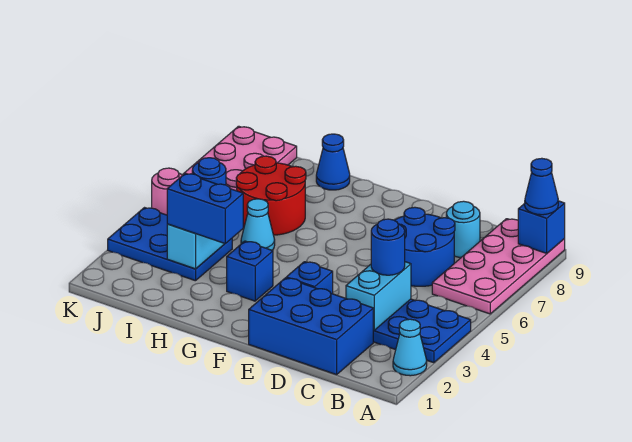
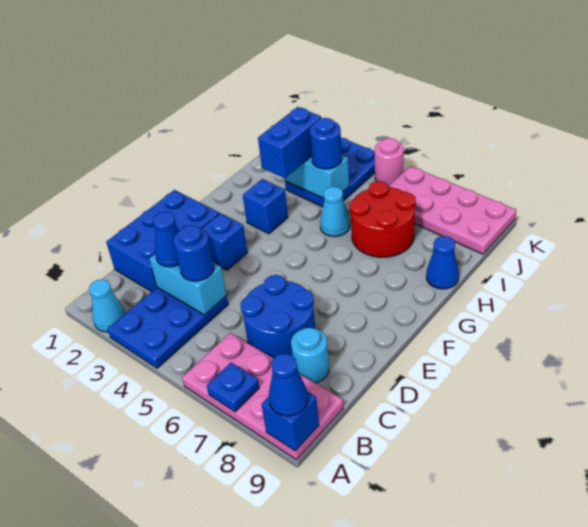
none -> blue plate A7 level 2
none -> blue cone C3 level 3

